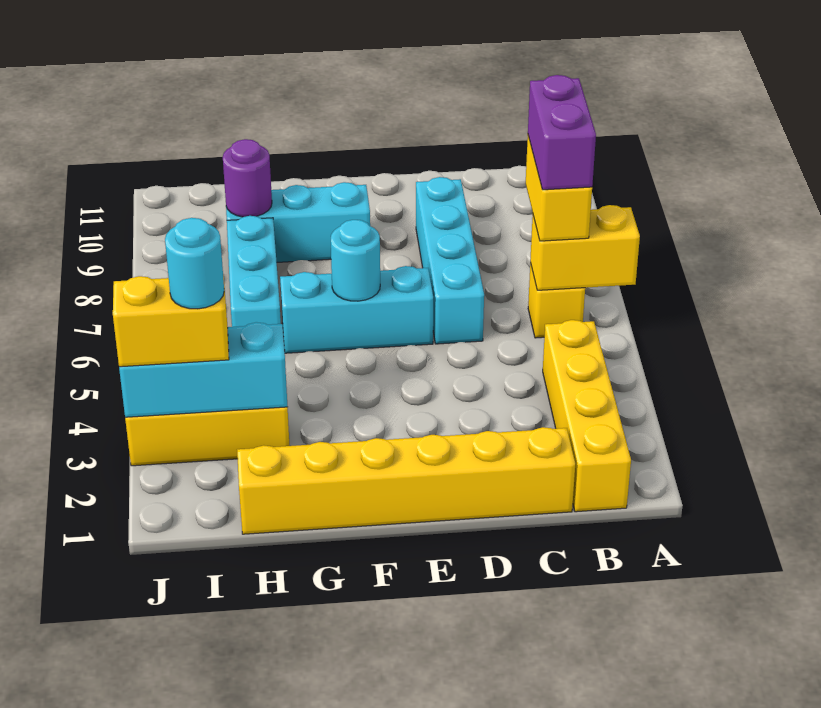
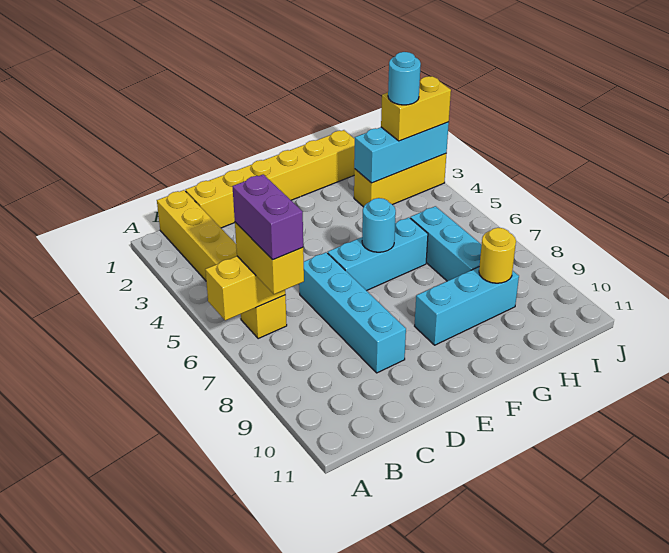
purple round brick H9 level 2 -> yellow round brick H9 level 2

